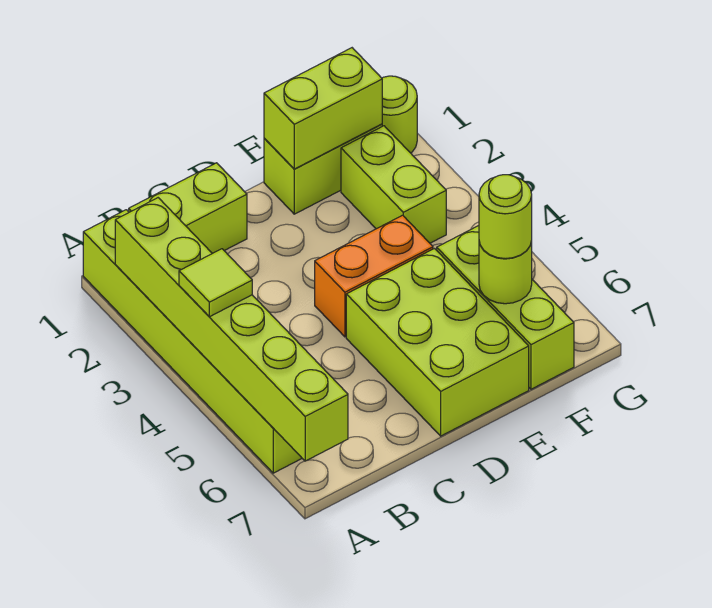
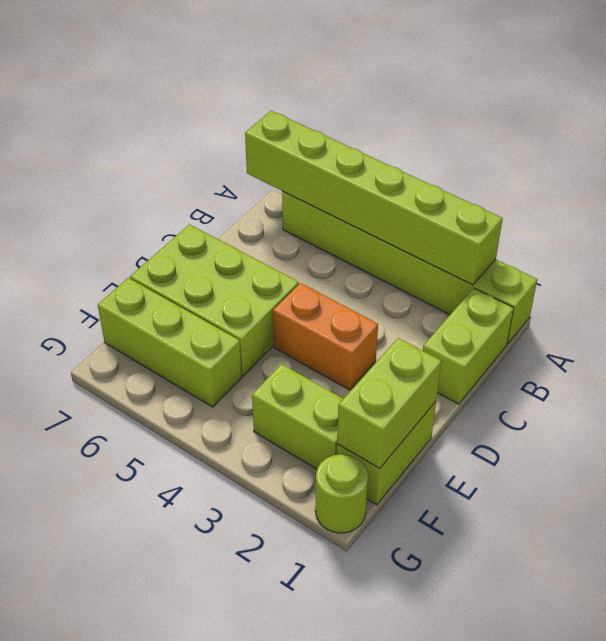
lime tile A4 level 3 -> none
orange brick D4:E4 level 1 -> orange brick D3:D4 level 1
lime round brick F6 level 2 -> none
lime round brick F6 level 3 -> none

